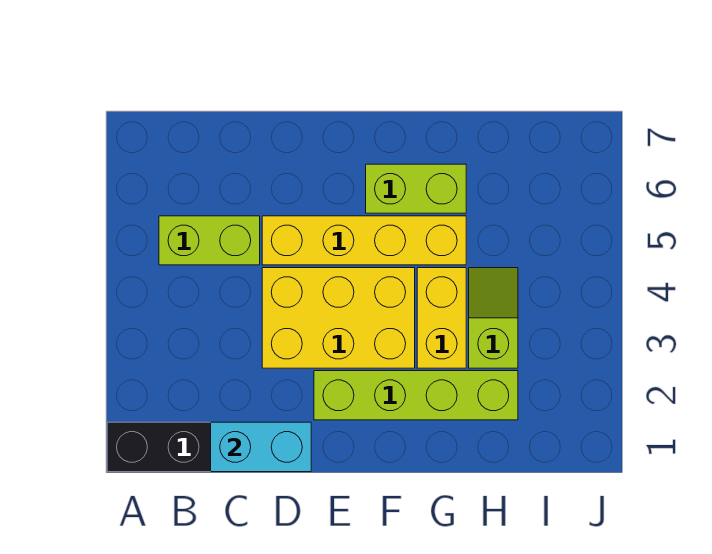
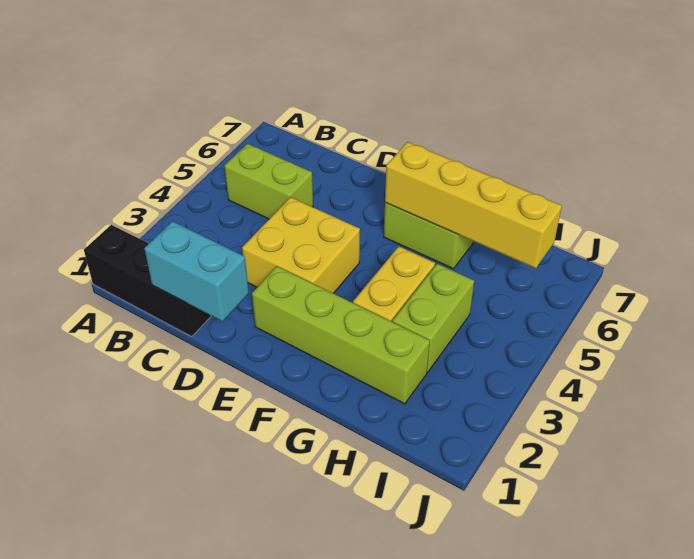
yellow brick D3:F4 level 1 -> yellow brick D3:E4 level 1
yellow brick D5:G5 level 1 -> yellow brick F6:I6 level 2
lime slope H3:H4 level 1 top 3 -> lime brick H3:H4 level 1

